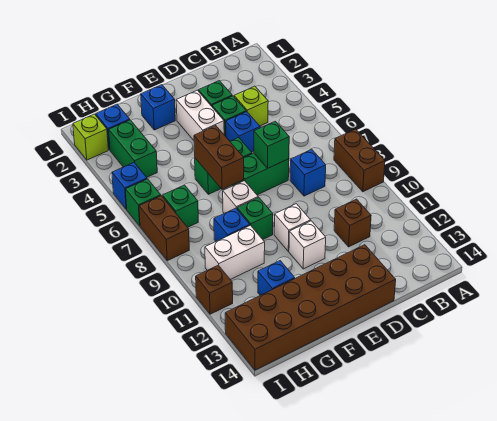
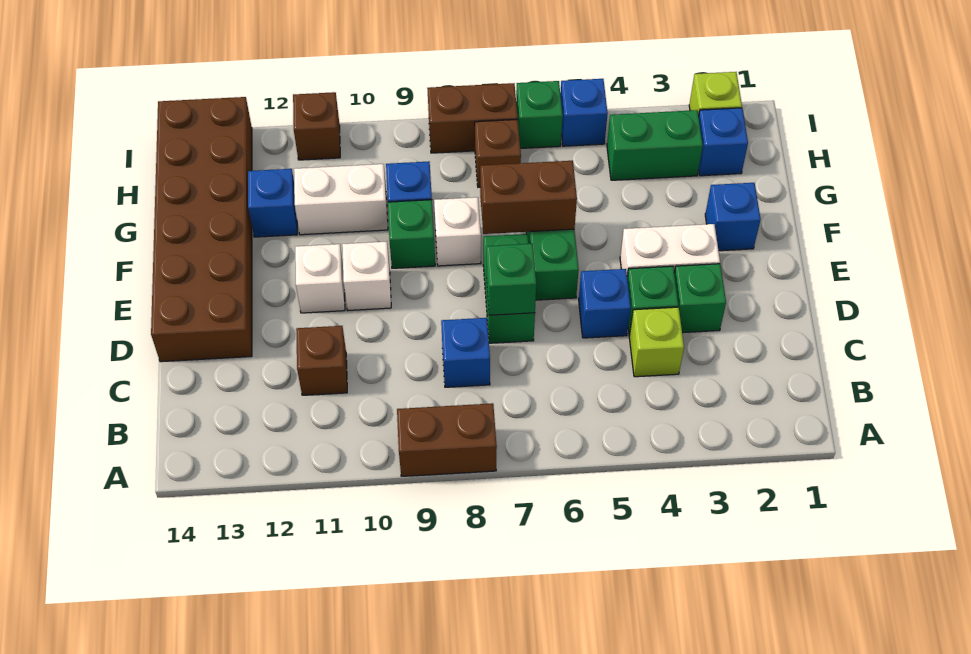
white brick G10:H10 level 1 -> white brick G10:G11 level 1
green brick H7 level 1 -> brown brick H7 level 1

